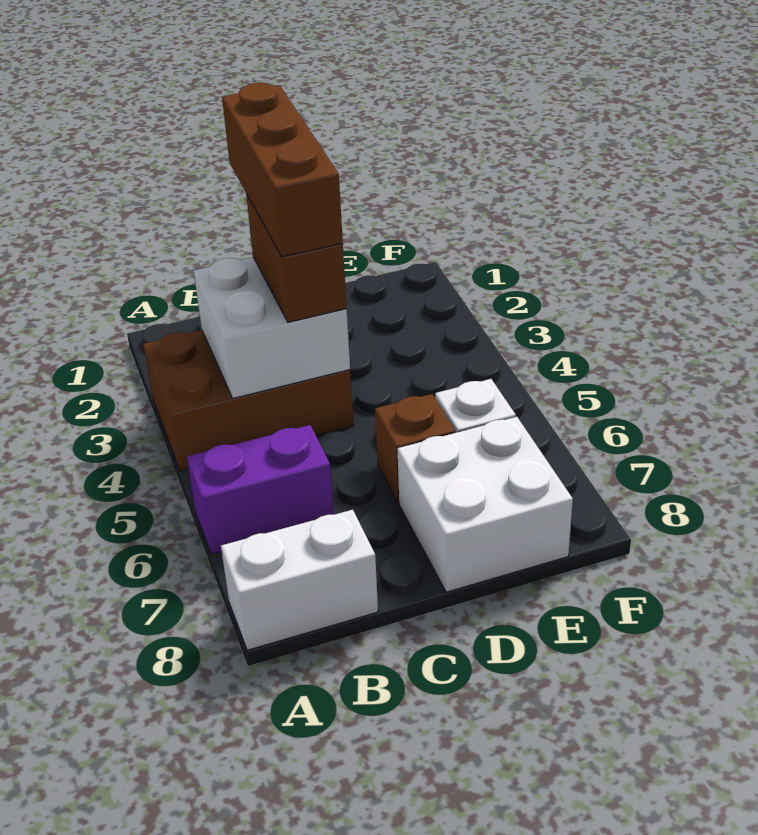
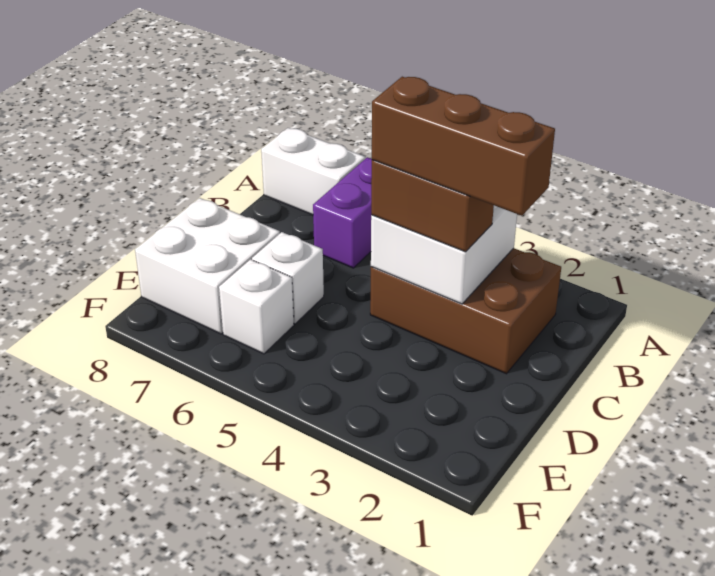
brown brick A3:C4 level 1 -> brown brick B2:C4 level 1
white brick A8:B8 level 1 -> white brick A7:A8 level 1
brown brick D6 level 1 -> white brick D6 level 1

